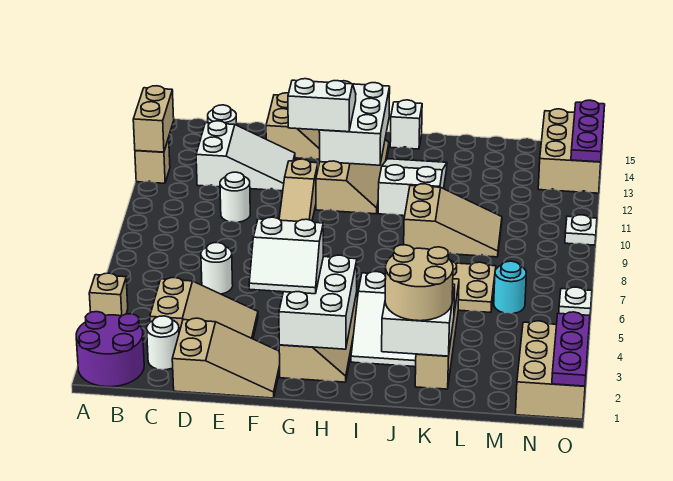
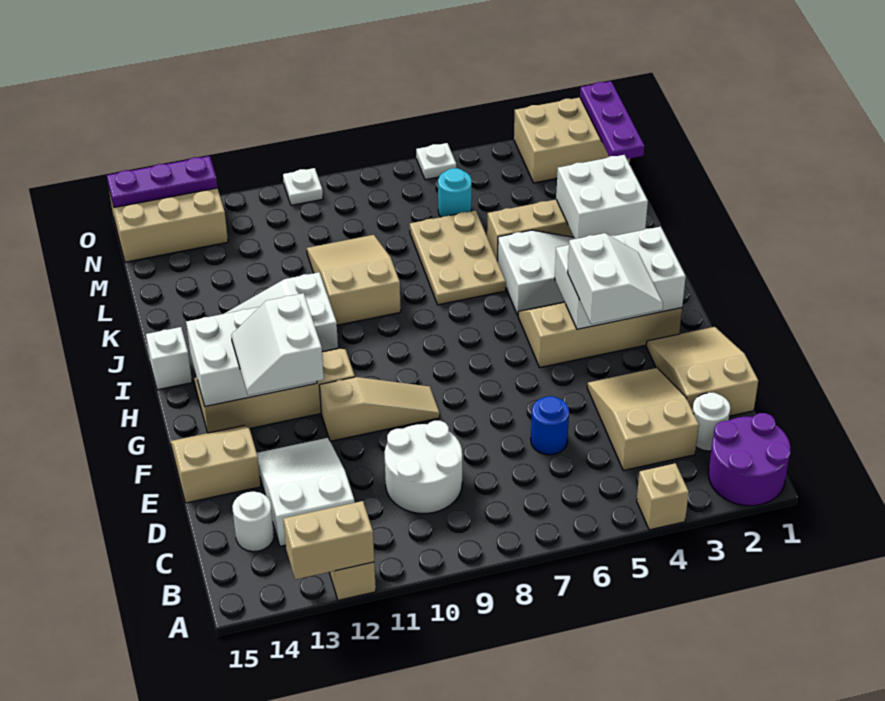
white round brick D6 level 1 -> blue round brick D6 level 1
white round brick D10 level 1 -> white round brick C9:D10 level 1
tan round brick J2:K3 level 3 -> none
purple plate O1:O3 level 2 -> purple plate M1:O1 level 2

